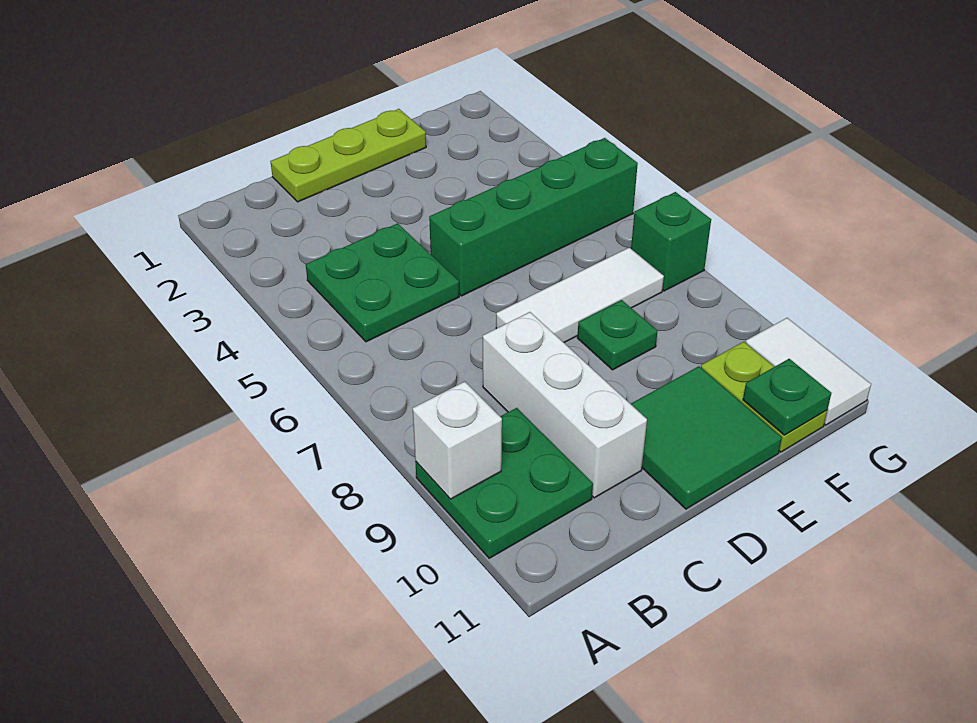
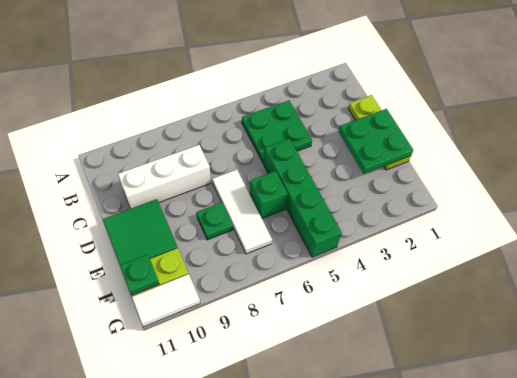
green plate A9:B10 level 1 -> green plate D1:E2 level 2
white brick A9 level 2 -> none
green brick G7 level 1 -> green brick E6 level 1

